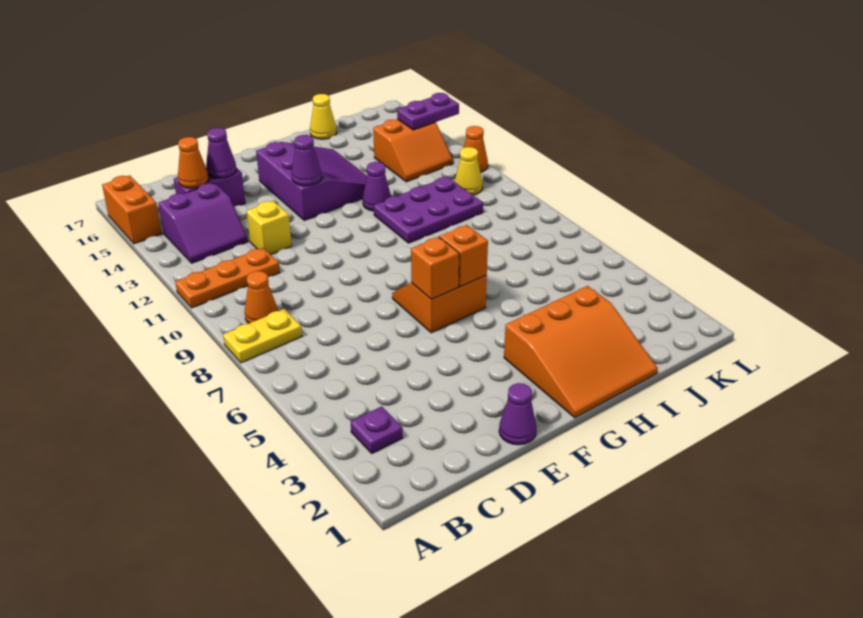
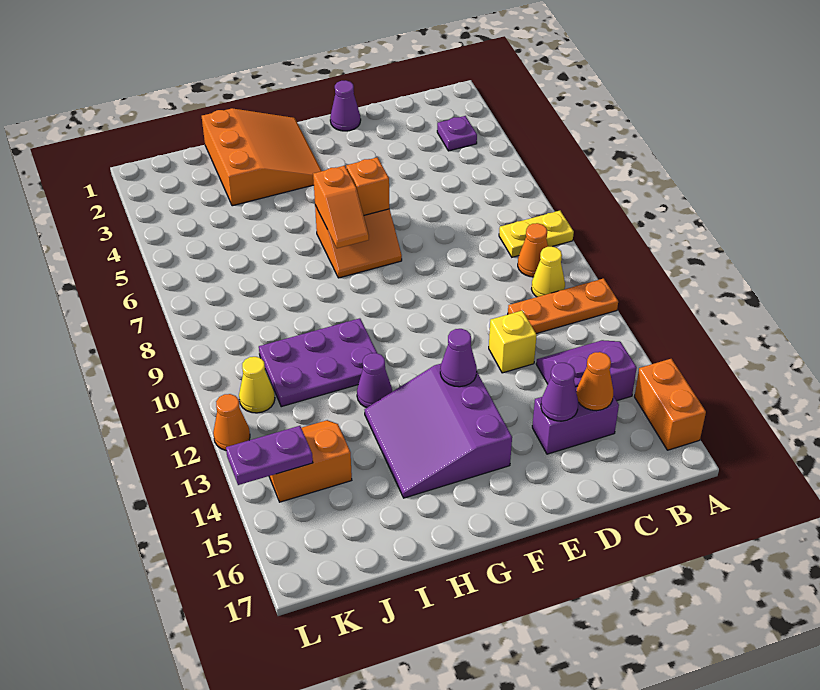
orange slope G1:I3 level 1 top 3 -> orange slope G1:I3 level 1 top I
yellow cone I17 level 1 -> yellow cone B10 level 1

